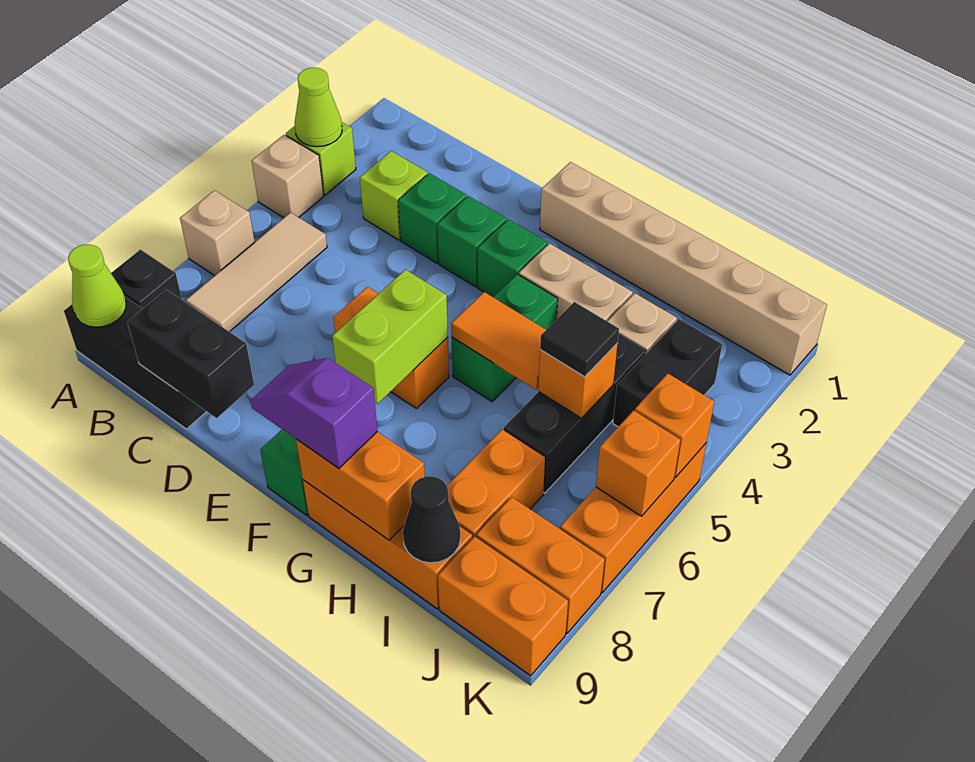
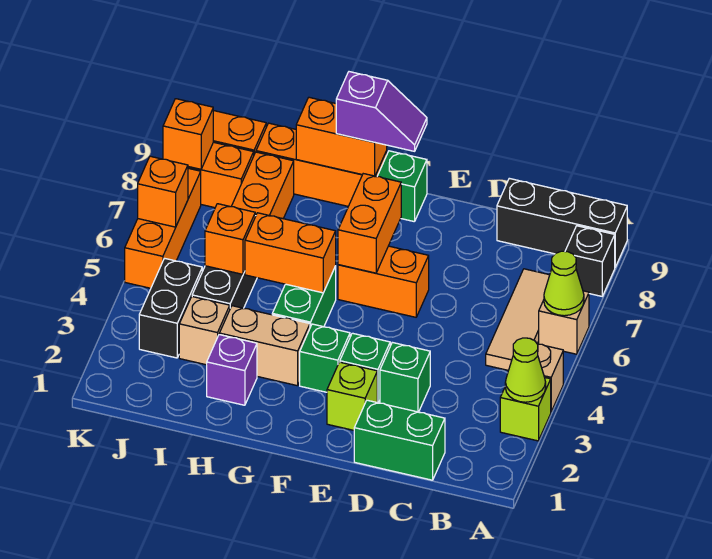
lime cone A9 level 2 -> lime cone A6 level 2
none -> green brick C1:D1 level 1
lime brick C3 level 1 -> lime brick E2 level 1
black brick C9:D9 level 2 -> none
tan brick F1:K1 level 1 -> none
lime brick F6:F7 level 2 -> orange brick F6:F7 level 2
orange tile G5:H5 level 2 -> orange brick G5:H5 level 2
none -> purple brick H2 level 1
black tile I5 level 3 -> none
black cone I9 level 2 -> none
orange brick K5 level 2 -> orange brick K8 level 2

